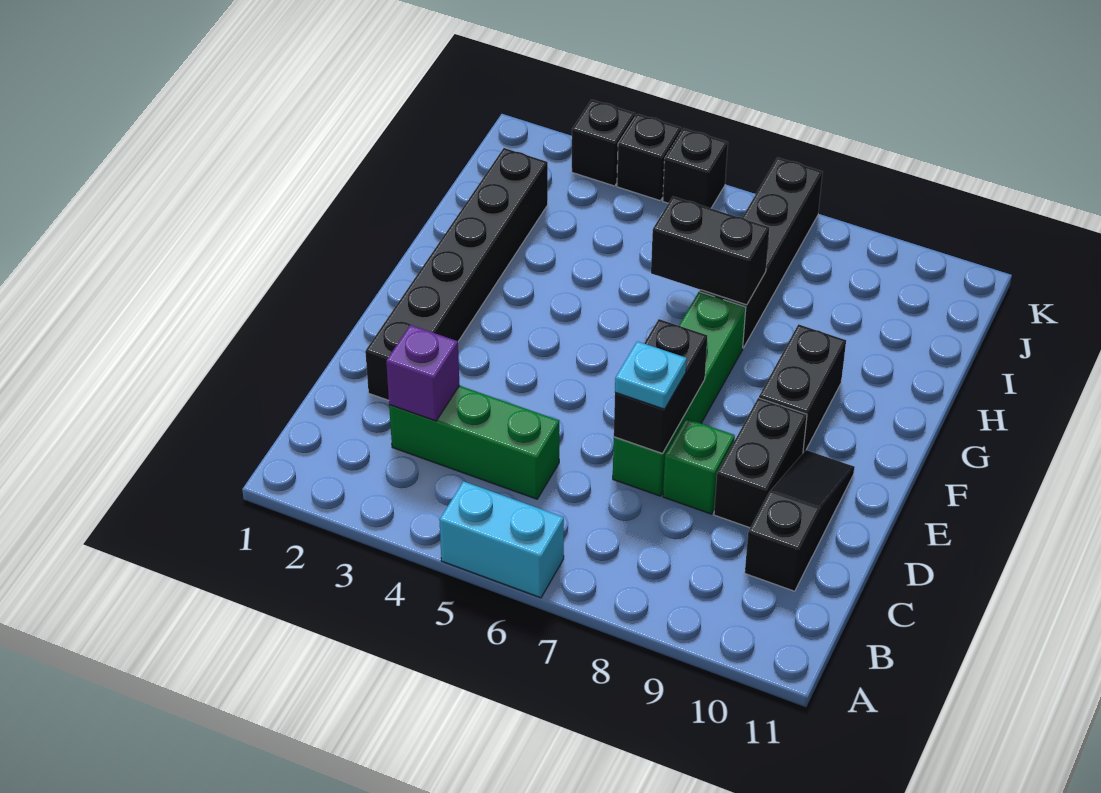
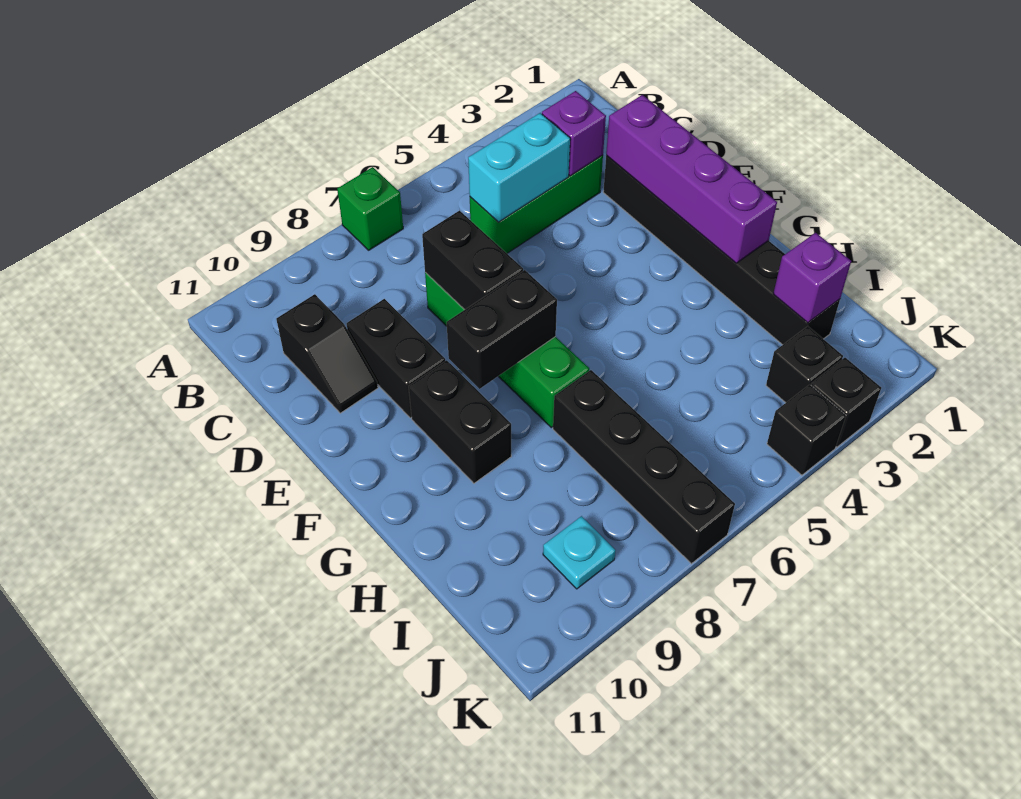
cyan brick A5:A6 level 1 -> cyan brick C4:C5 level 2
black slope C10:E10 level 1 top C -> black slope C10:D10 level 1 top C
none -> purple brick D2:G2 level 2
cyan plate D7 level 3 -> cyan plate J9 level 1
green brick D8 level 1 -> green brick A7 level 1
black brick H6:H7 level 2 -> black brick F7:F8 level 2
none -> purple brick I2 level 2
black brick K5 level 1 -> black brick J3 level 1

